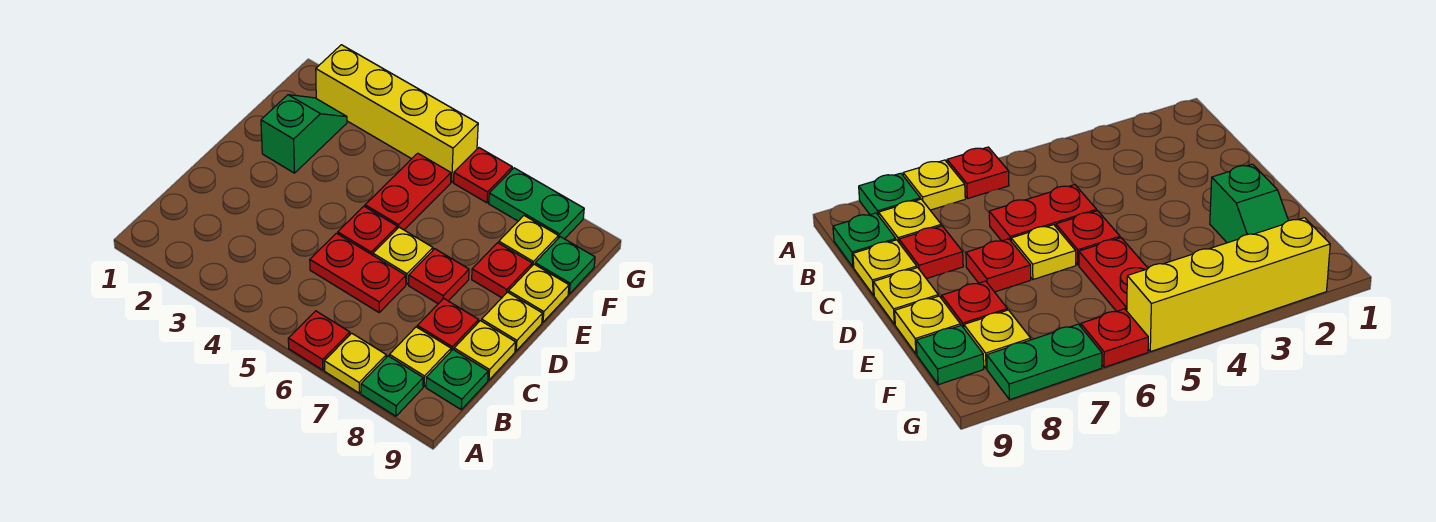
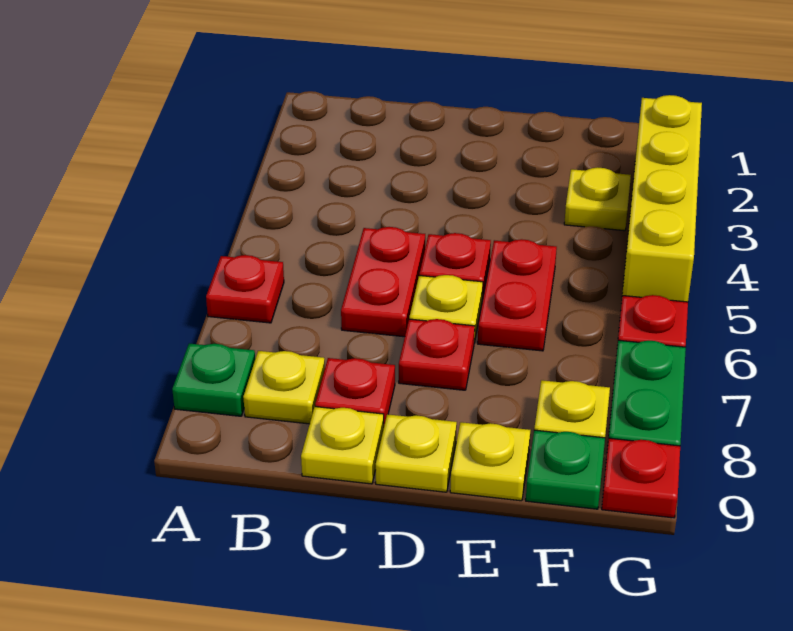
yellow plate A7 level 1 -> yellow plate F3 level 1
green plate B9 level 1 -> none
green slope E2:F2 level 1 top E -> none
red plate E5:F5 level 1 -> red plate E5:E6 level 1
red plate E8 level 1 -> red plate G9 level 1

